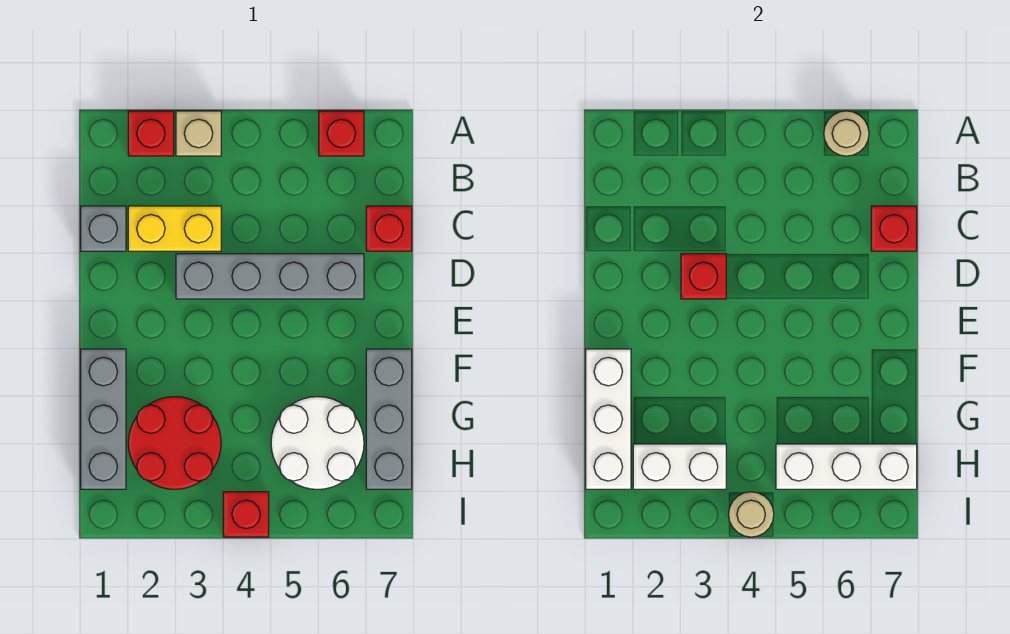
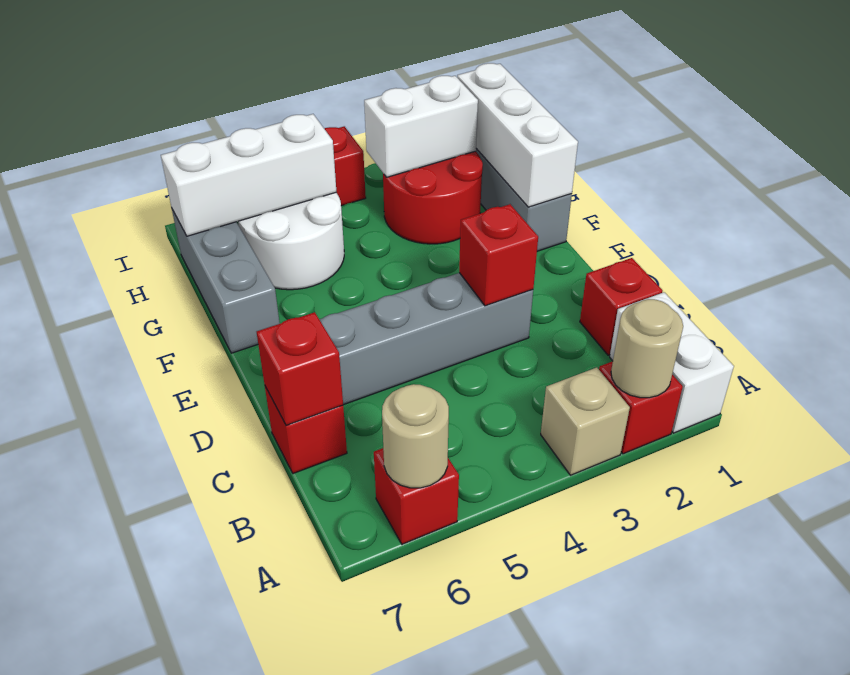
none -> white brick A1:B1 level 1
grey brick C1 level 1 -> red brick C1 level 1
yellow brick C2:C3 level 1 -> none
tan round brick I4 level 2 -> tan round brick A2 level 2

